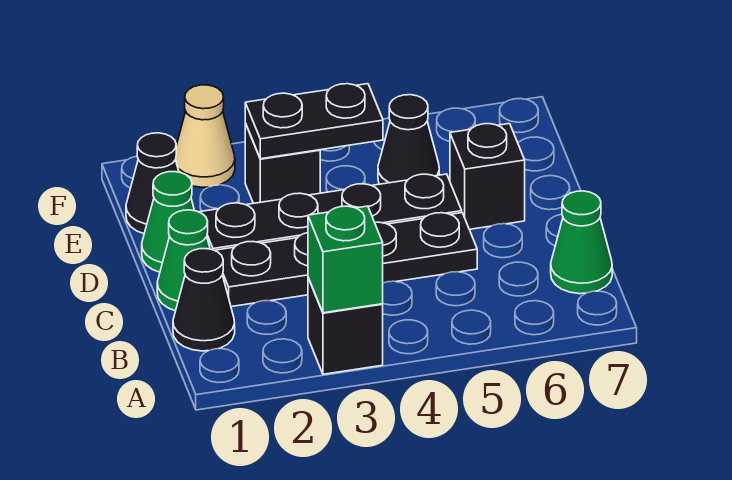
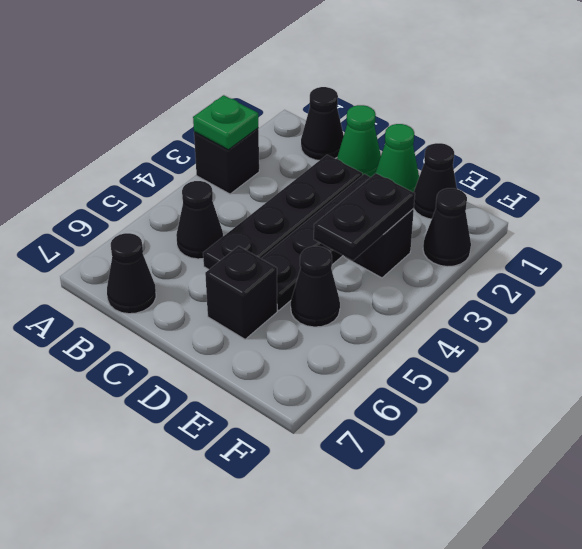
green brick A3 level 2 -> green plate A3 level 2
none -> black cone B5 level 1
green cone B7 level 1 -> black cone B7 level 1
tan cone F2 level 1 -> black cone F2 level 1

